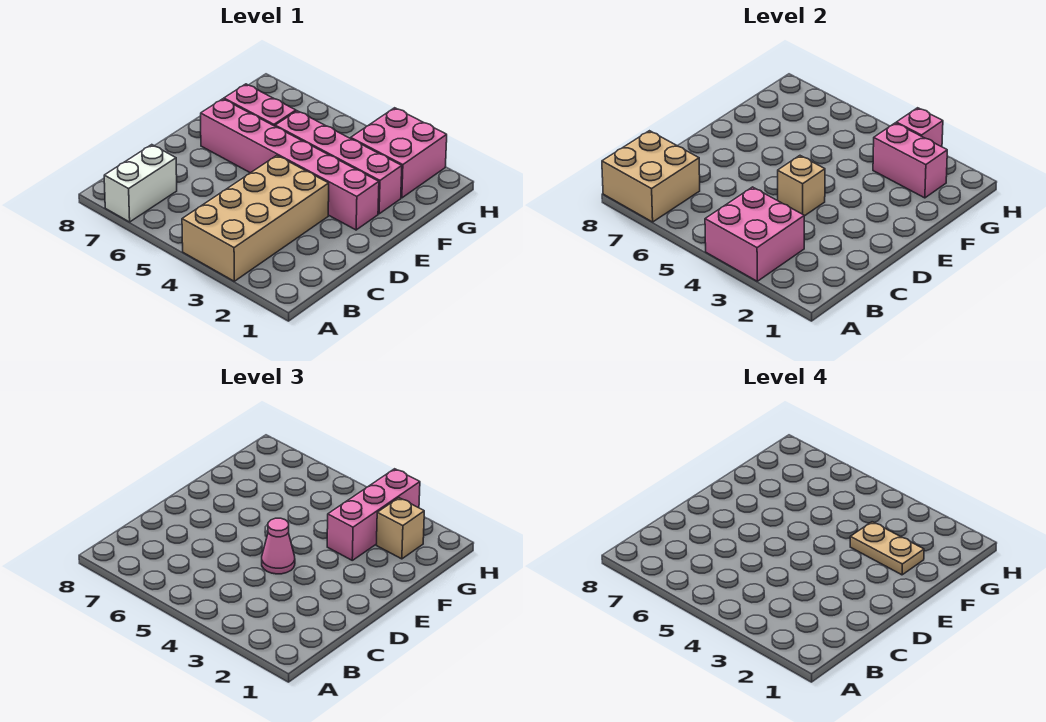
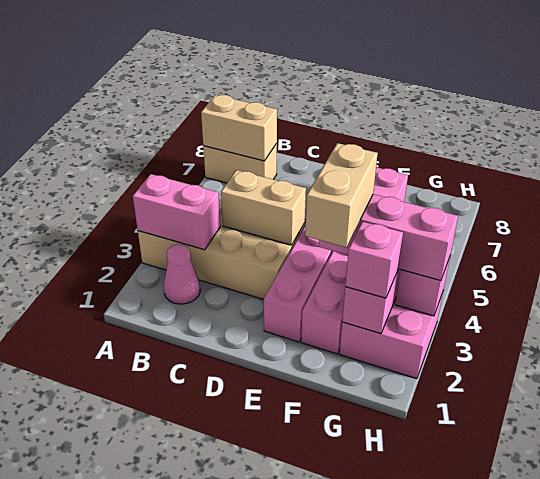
pink brick A3:B4 level 2 -> pink brick A3:B3 level 2
white brick A7:B7 level 1 -> tan brick A7:B7 level 1
tan brick A7:B8 level 2 -> tan brick A7:B7 level 2
tan brick D4 level 2 -> tan brick C4:D4 level 2
pink cone D4 level 3 -> pink cone B2 level 1
tan plate F2:F3 level 4 -> tan brick F2:F3 level 4
tan brick G2 level 3 -> pink brick G2 level 3

